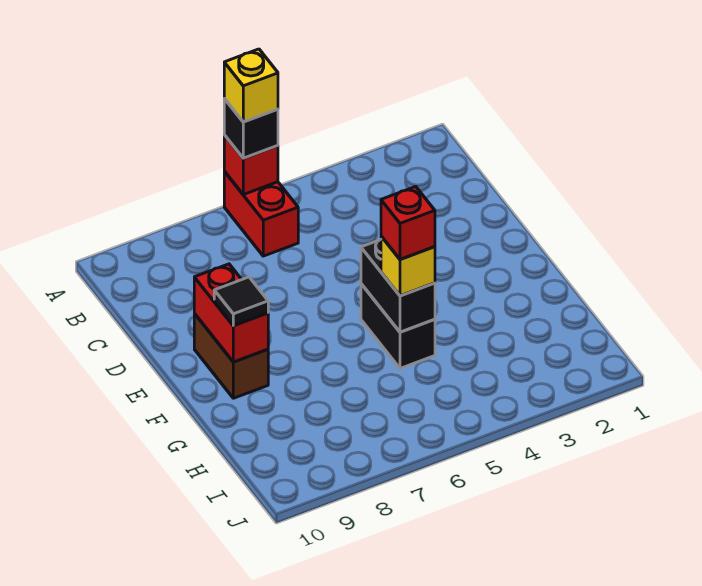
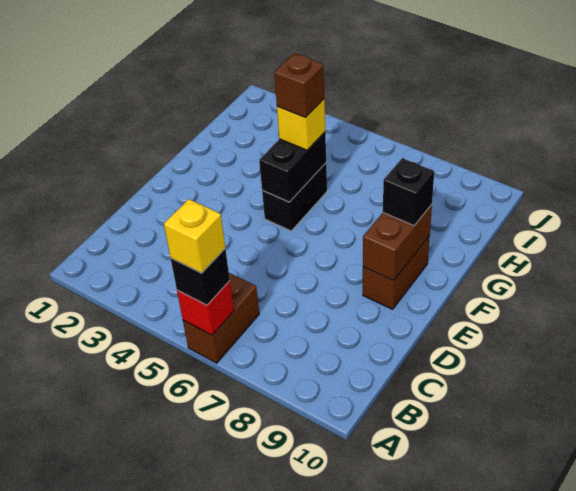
red brick A6:B6 level 1 -> brown brick A6:B6 level 1
red brick E9:F9 level 2 -> brown brick E9:F9 level 2
black tile F9 level 3 -> black brick F9 level 3
red brick G5 level 4 -> brown brick G5 level 4

